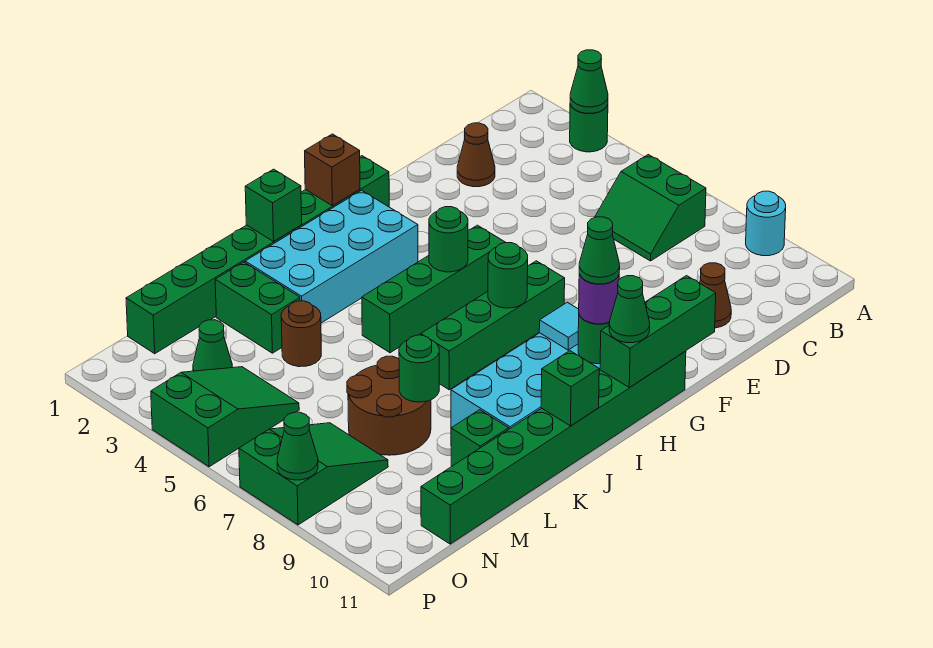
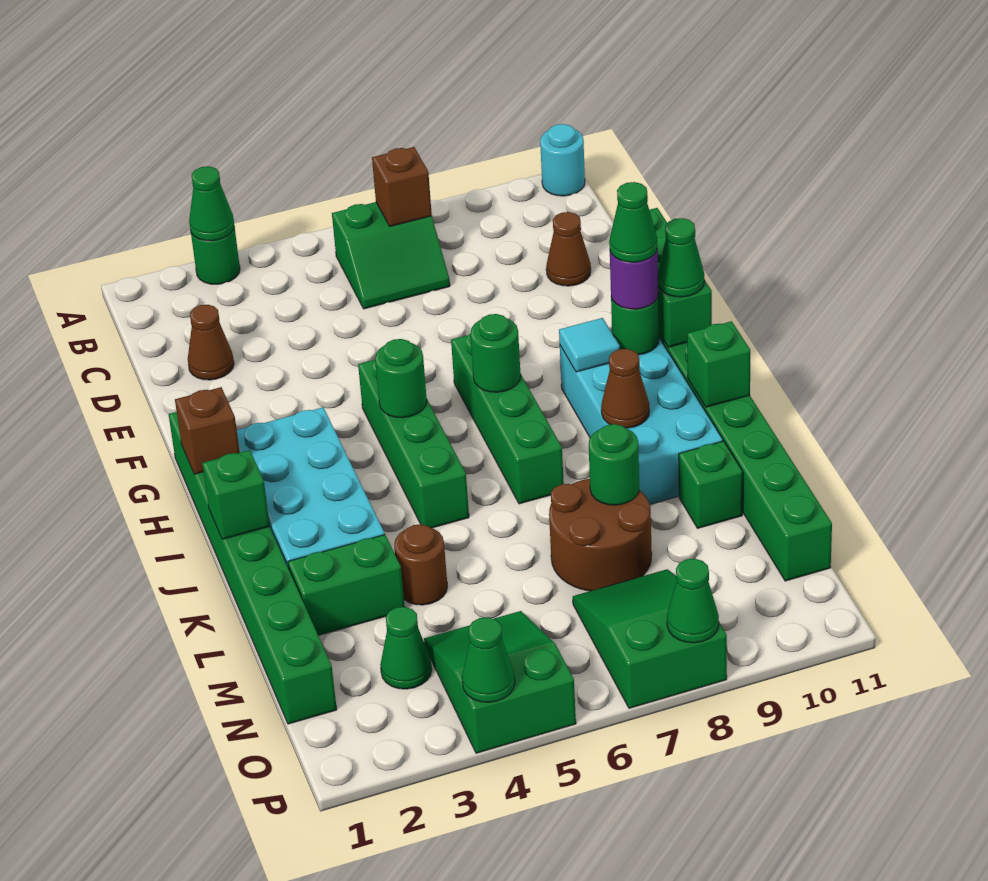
cyan round brick A9 level 1 -> cyan round brick A11 level 1
none -> brown brick B7 level 2
none -> brown cone J9 level 2
none -> green cone P4 level 2

